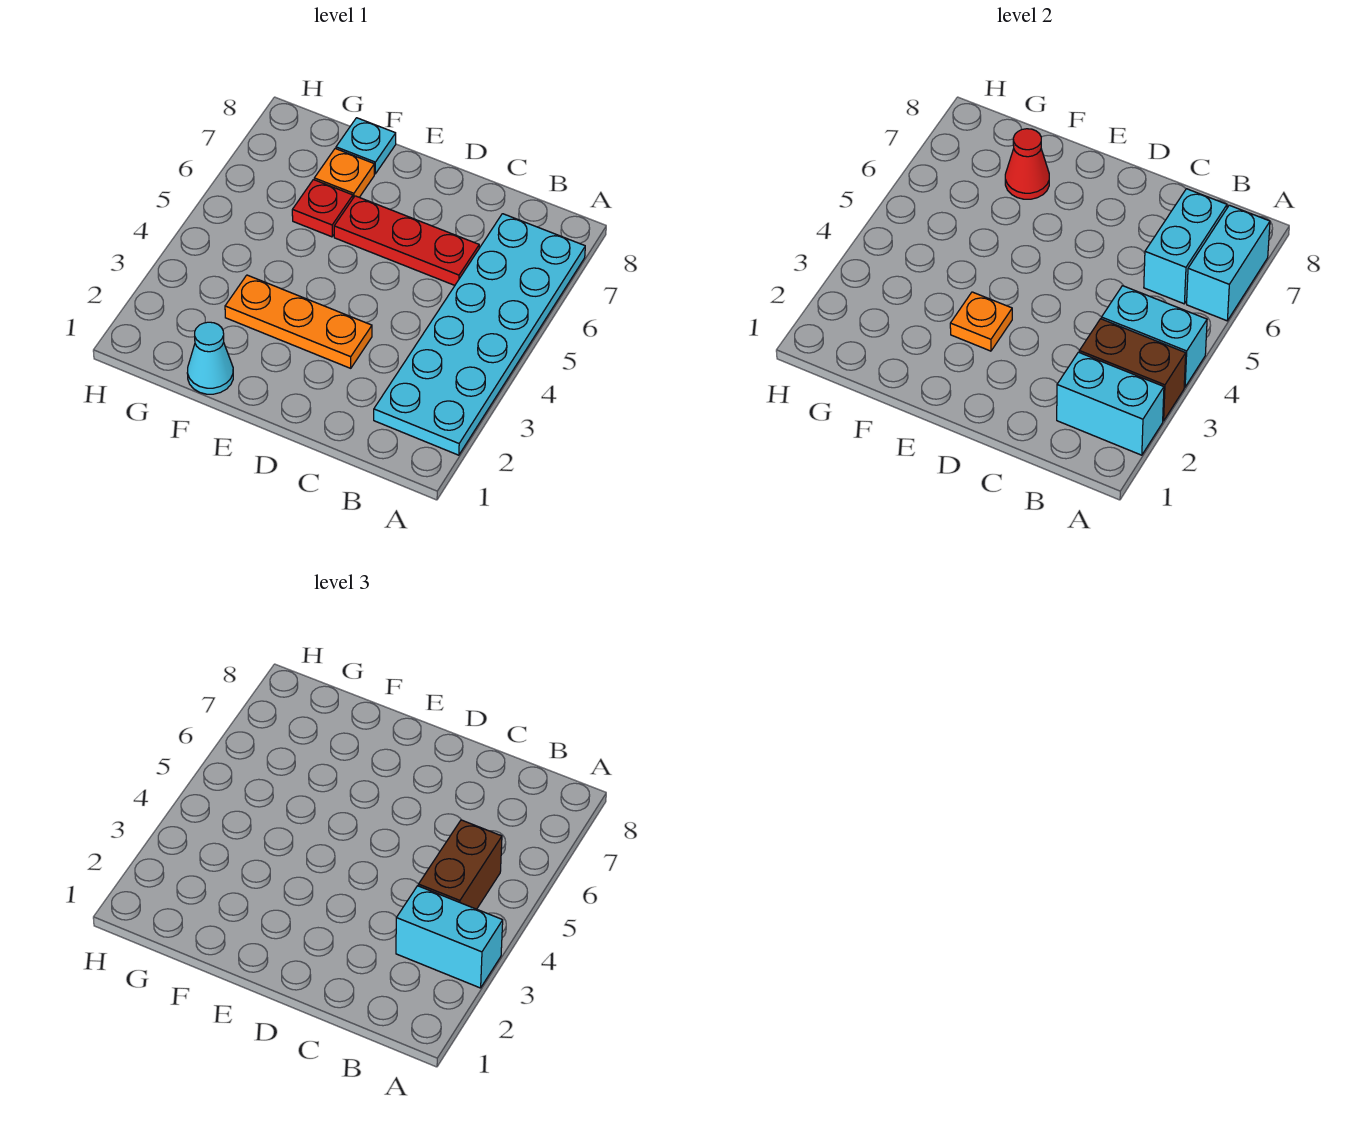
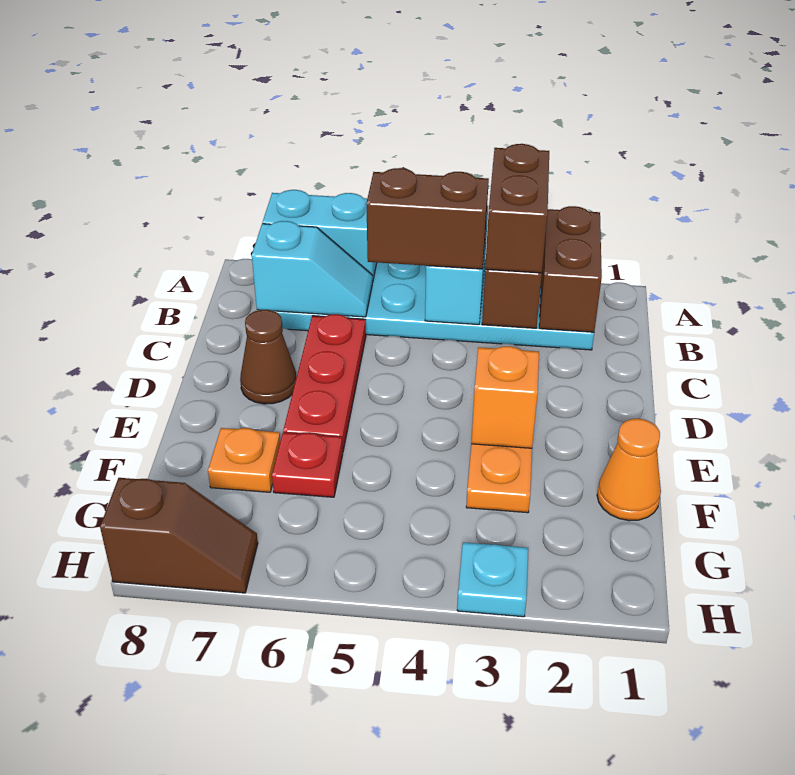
cyan brick A2:B2 level 2 -> brown brick A2:B2 level 2
cyan brick A3:B3 level 3 -> brown brick A3:B3 level 3
cyan brick B6:B7 level 2 -> cyan slope B6:B7 level 2 top 7
none -> brown cone D7 level 1
orange plate E3 level 2 -> orange brick E3 level 2
cyan cone F1 level 1 -> orange cone F1 level 1
red cone F7 level 2 -> none
cyan plate F8 level 1 -> cyan plate H3 level 1
none -> brown slope H7:H8 level 1 top 8

